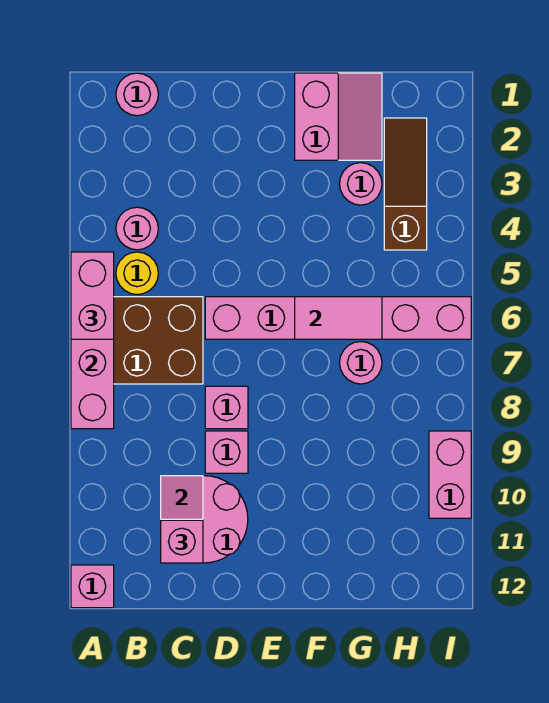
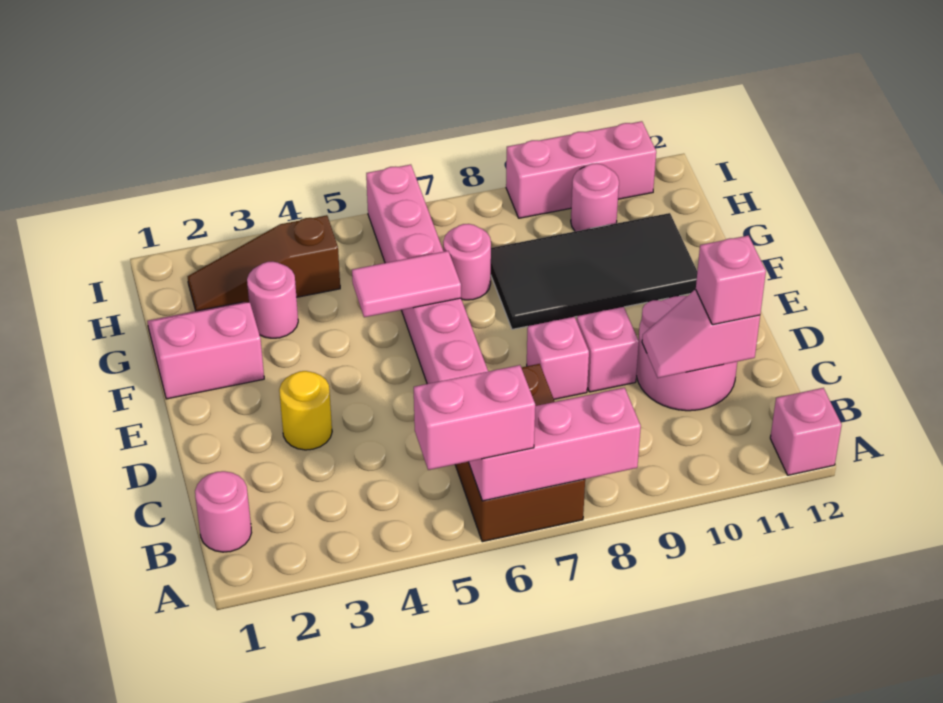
pink round brick B4 level 1 -> pink round brick H10 level 1
yellow round brick B5 level 1 -> yellow round brick D3 level 1
pink tile F6:G6 level 2 -> pink tile F5:F6 level 2
none -> black tile F8:G11 level 1
pink brick I9:I10 level 1 -> pink brick I9:I11 level 1

